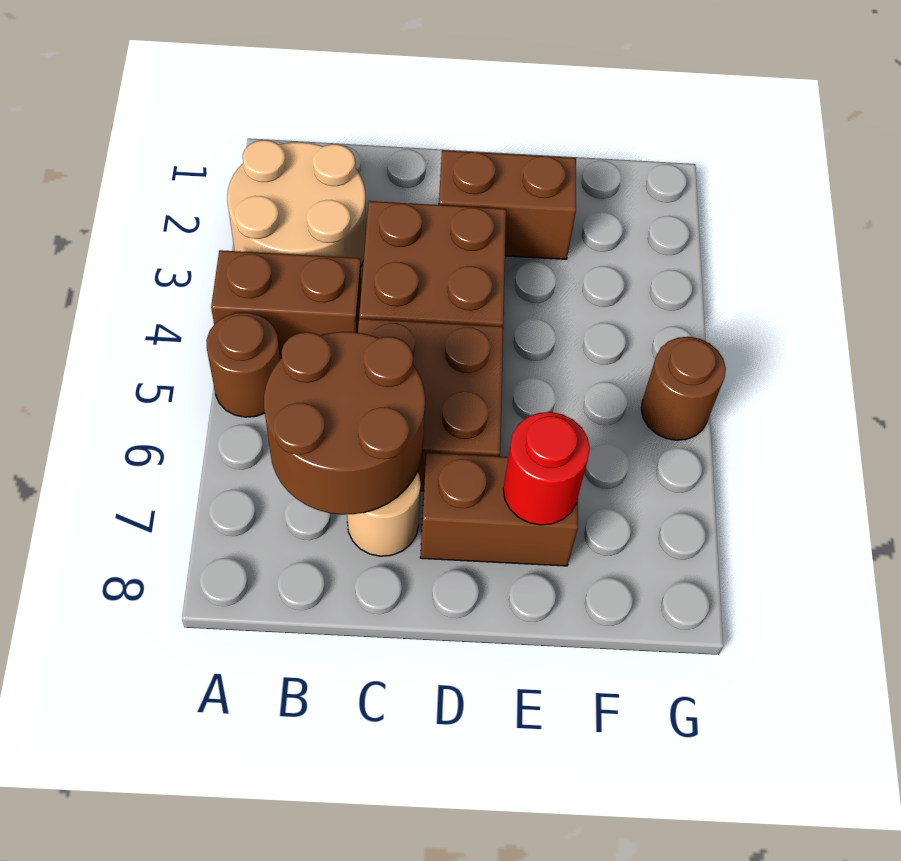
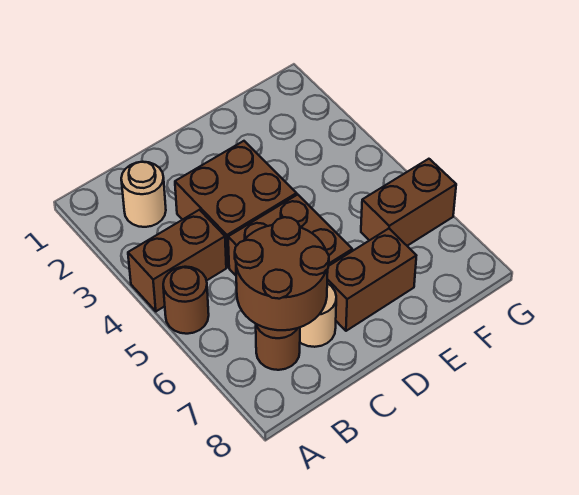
tan round brick A2:B3 level 1 -> tan round brick B2 level 1
brown brick D2:E2 level 1 -> brown brick F6:G6 level 1
red round brick E7 level 2 -> none
brown round brick G5 level 1 -> brown round brick B7 level 1

